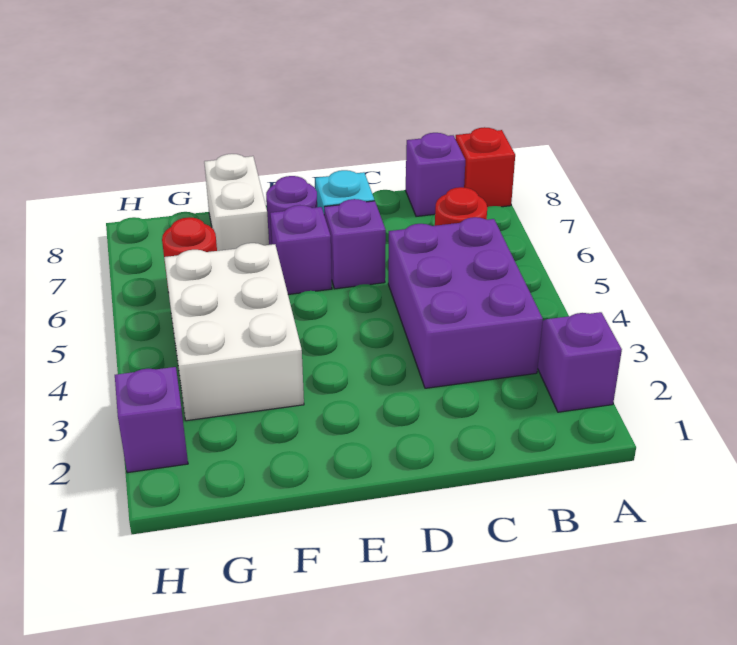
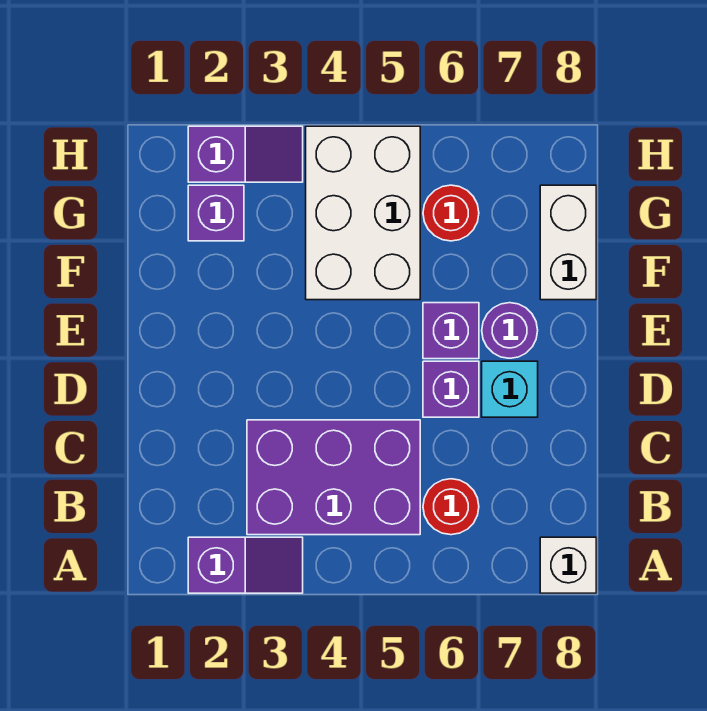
red brick A8 level 1 -> white brick A8 level 1
purple brick B8 level 1 -> purple brick G2 level 1
white brick F3:G5 level 1 -> white brick F4:H5 level 1
white brick F7:F8 level 1 -> white brick F8:G8 level 1

